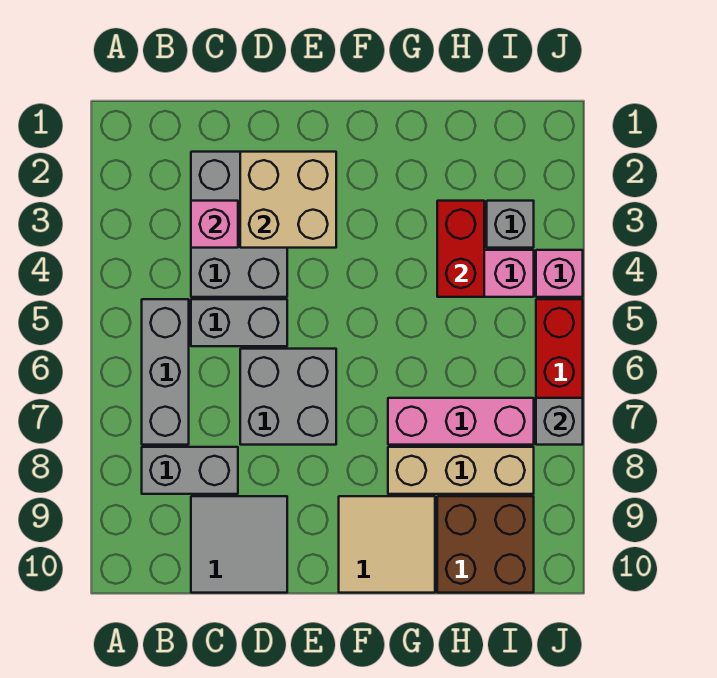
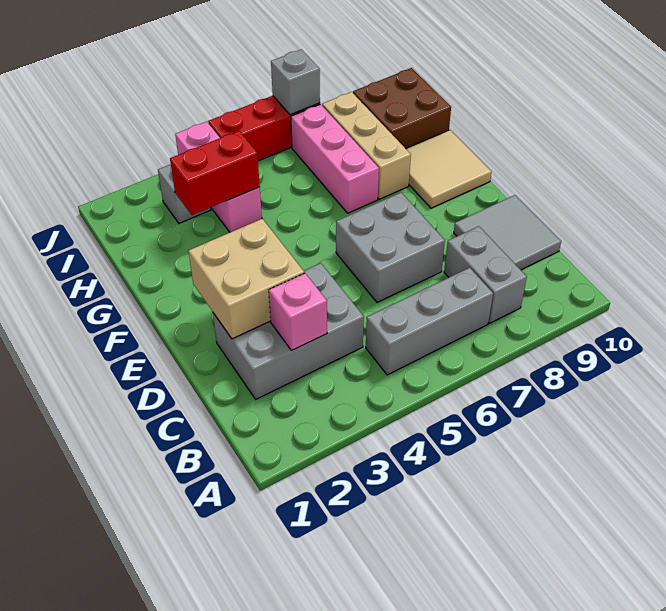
grey brick C5:D5 level 1 -> none

